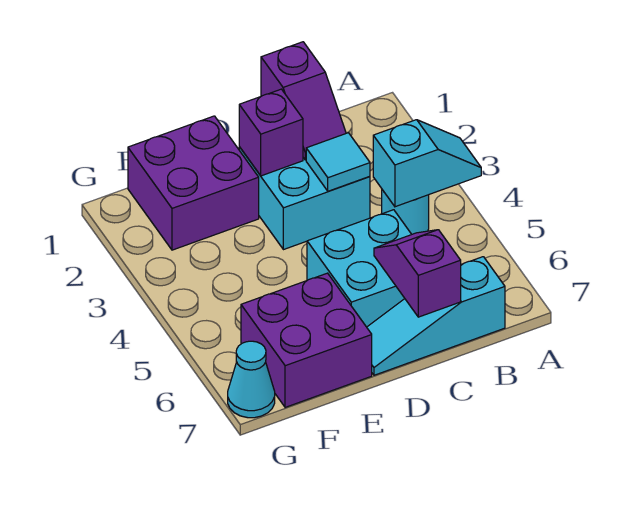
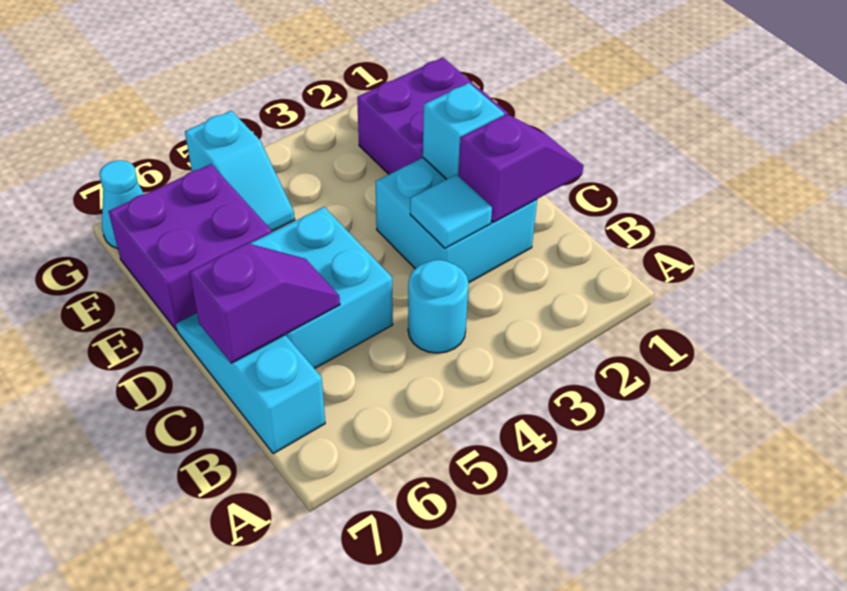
cyan slope A4:B4 level 2 top B -> cyan slope F5:G5 level 1 top G
purple slope C1:C2 level 2 top 1 -> purple slope C1:C2 level 2 top 2
purple brick D2 level 2 -> cyan brick D2 level 2

